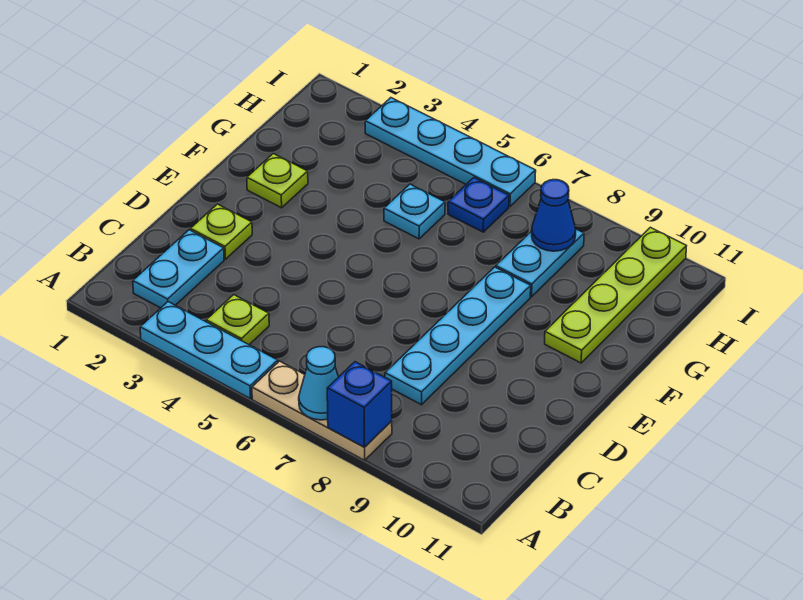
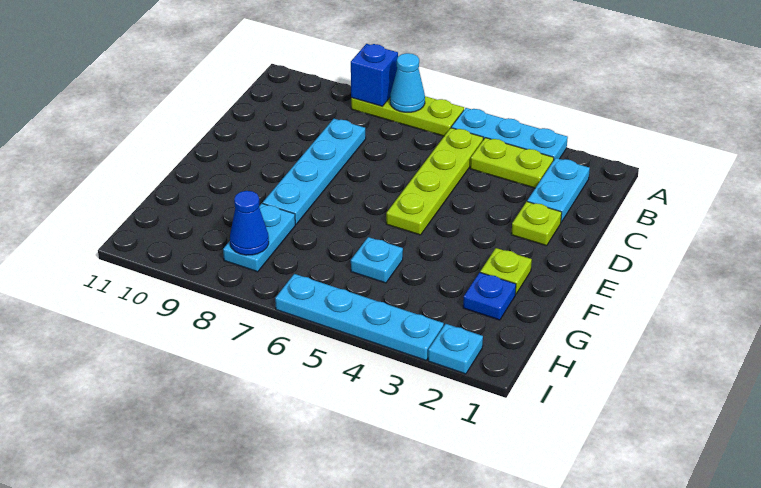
tan plate A6:A8 level 1 -> lime plate A6:A8 level 1
lime plate B4 level 1 -> lime plate B3:B4 level 1
lime plate F10:I10 level 1 -> lime plate B5:E5 level 1
blue plate H6 level 1 -> blue plate G2 level 1
none -> cyan plate I2 level 1

